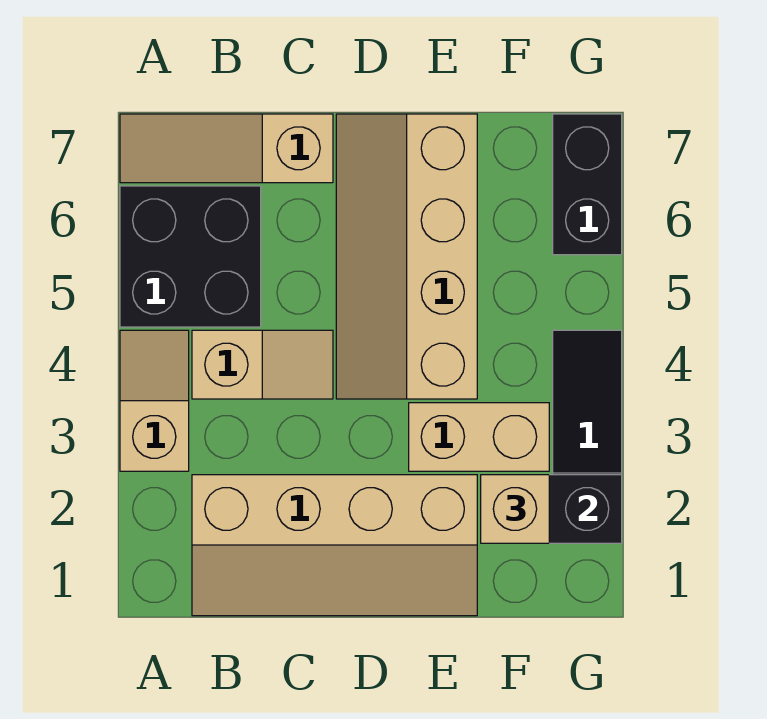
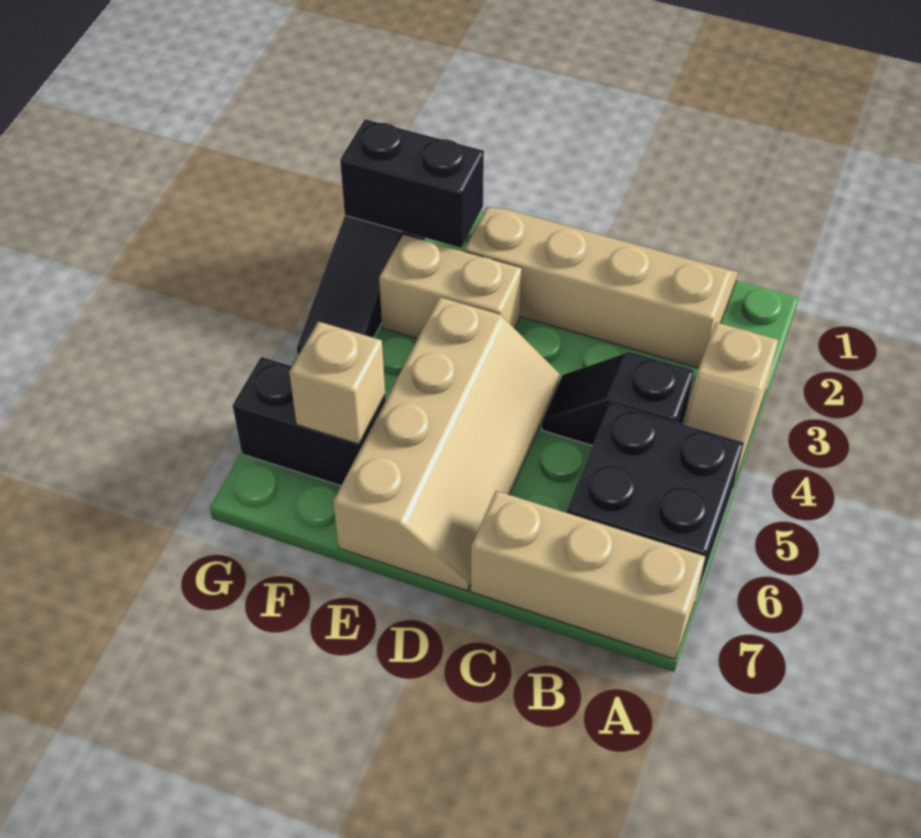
tan slope A7:C7 level 1 top C -> tan brick A7:C7 level 1
tan slope B4:C4 level 1 top B -> black slope B4:C4 level 1 top B
tan brick F2 level 3 -> tan brick F6 level 2
black brick G6:G7 level 1 -> black brick F6:G6 level 1

